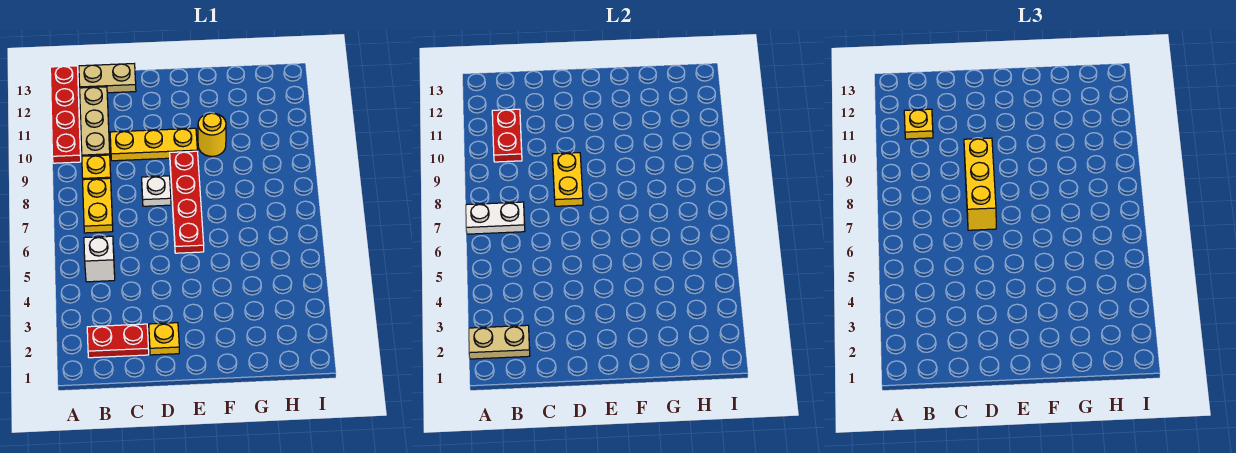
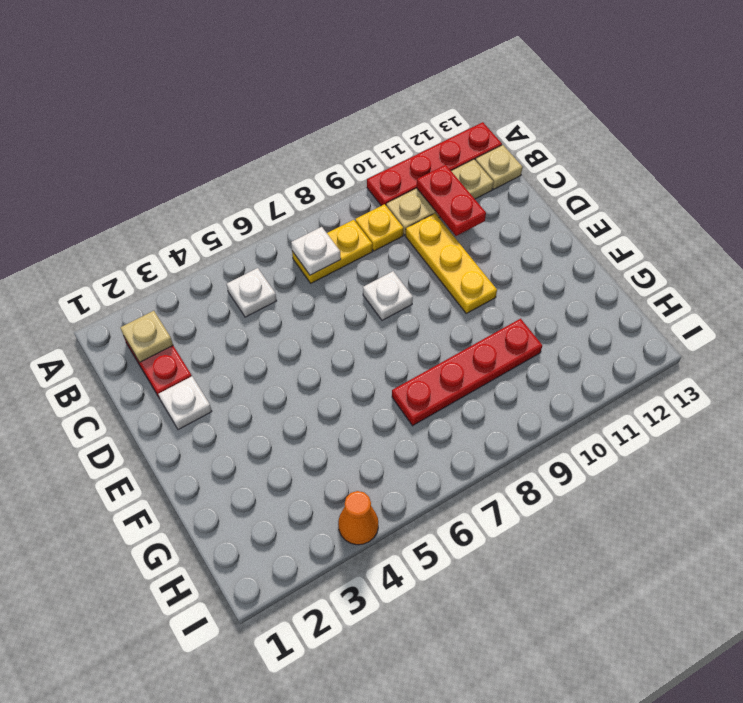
tan plate A2:B2 level 2 -> tan plate B2 level 2
white plate A7:B7 level 2 -> white plate B7 level 2
white brick B5 level 1 -> white plate B5 level 1
red plate B10:B11 level 2 -> red plate B11:C11 level 2
yellow plate B11 level 3 -> none
tan plate B13:C13 level 1 -> tan plate B13 level 1
yellow plate D2 level 1 -> white plate D2 level 1
yellow brick D7:D9 level 3 -> none
yellow plate D8:D9 level 2 -> none
red plate E6:E9 level 1 -> red plate G7:G10 level 1
yellow round brick F10 level 1 -> none
none -> orange cone I4 level 1

